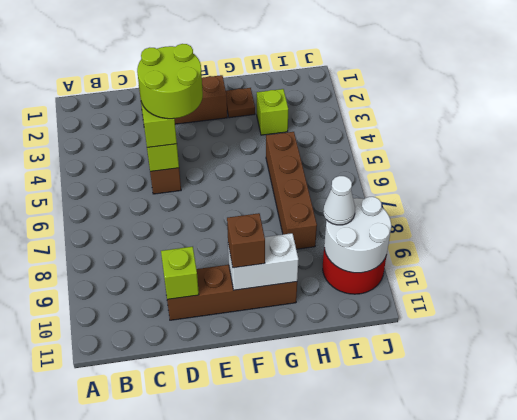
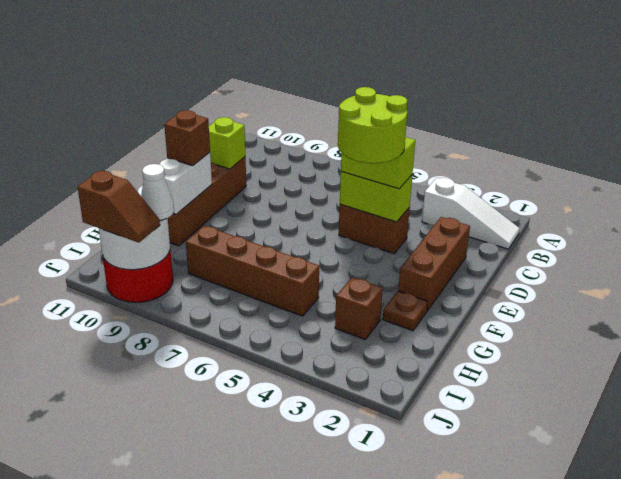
none -> white slope B1:B3 level 1 top 3
lime brick H3 level 1 -> brown brick H3 level 1
none -> brown slope J9:J10 level 3 top 10

